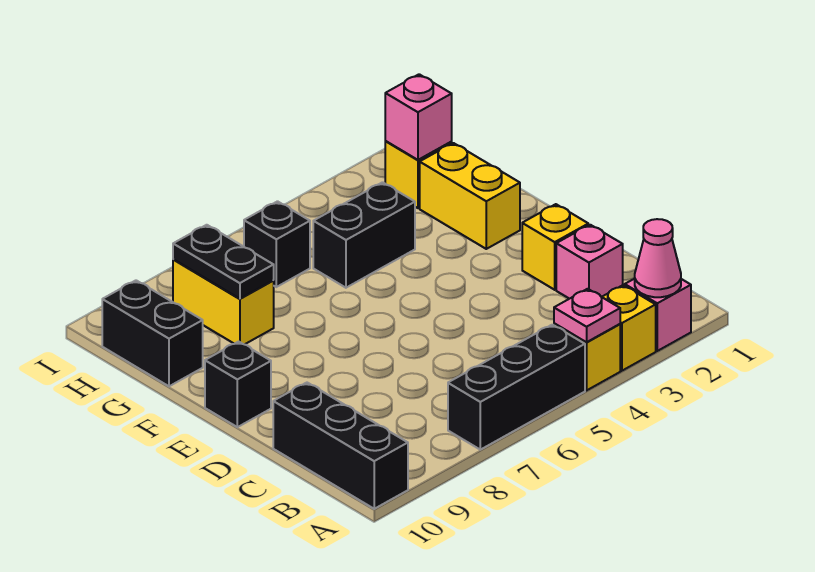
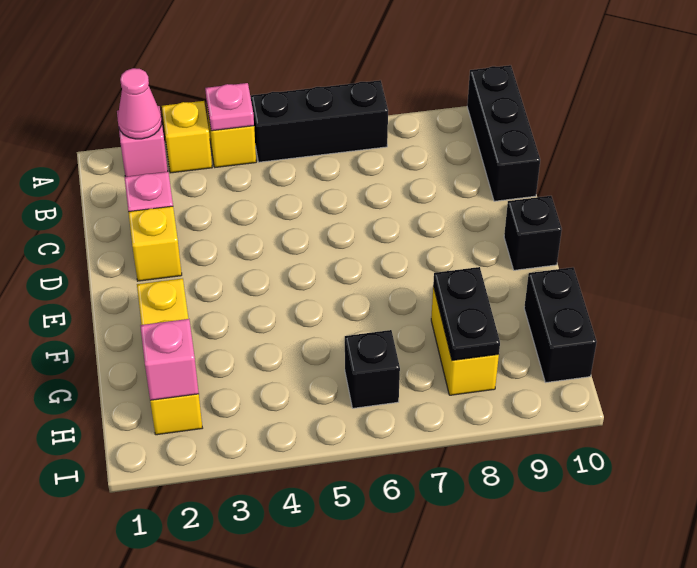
black brick G4:G5 level 1 -> none

